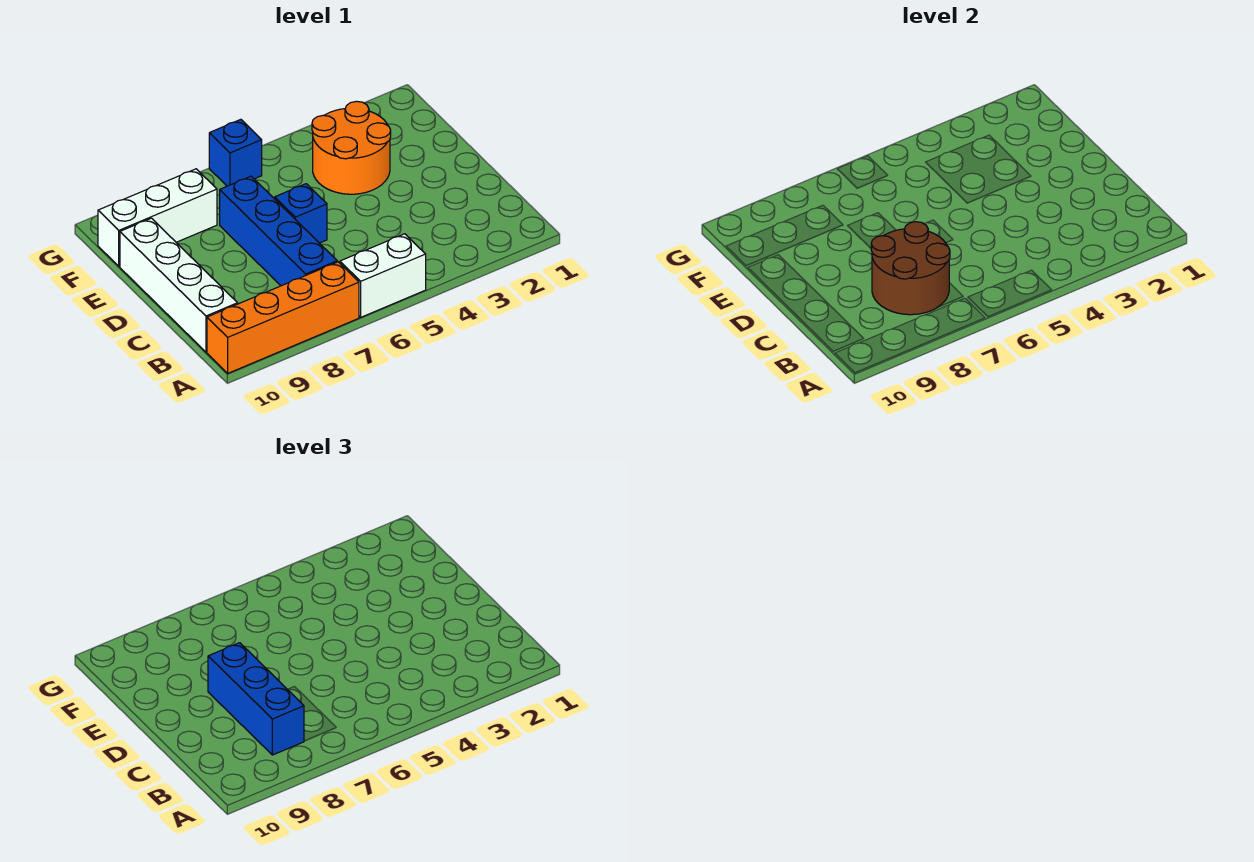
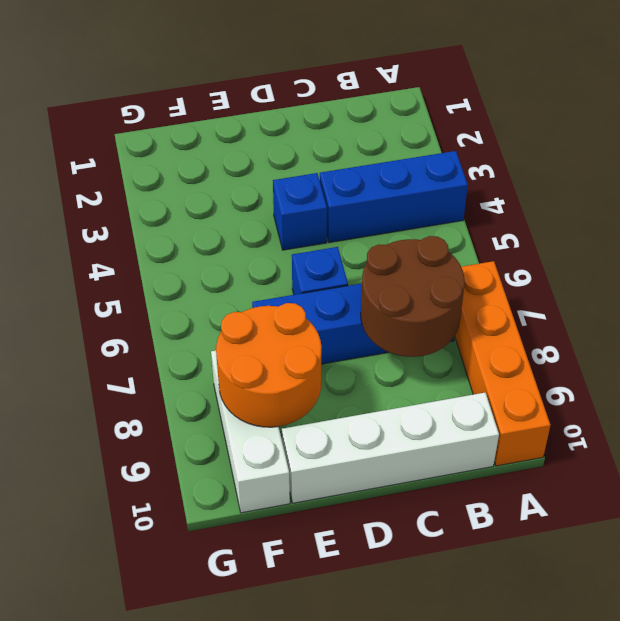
white brick A5:A6 level 1 -> none
blue brick B8:D8 level 3 -> blue brick A4:C4 level 1
orange round brick E3:F4 level 1 -> orange round brick E8:F9 level 2
blue brick G6 level 1 -> blue brick D4 level 1

